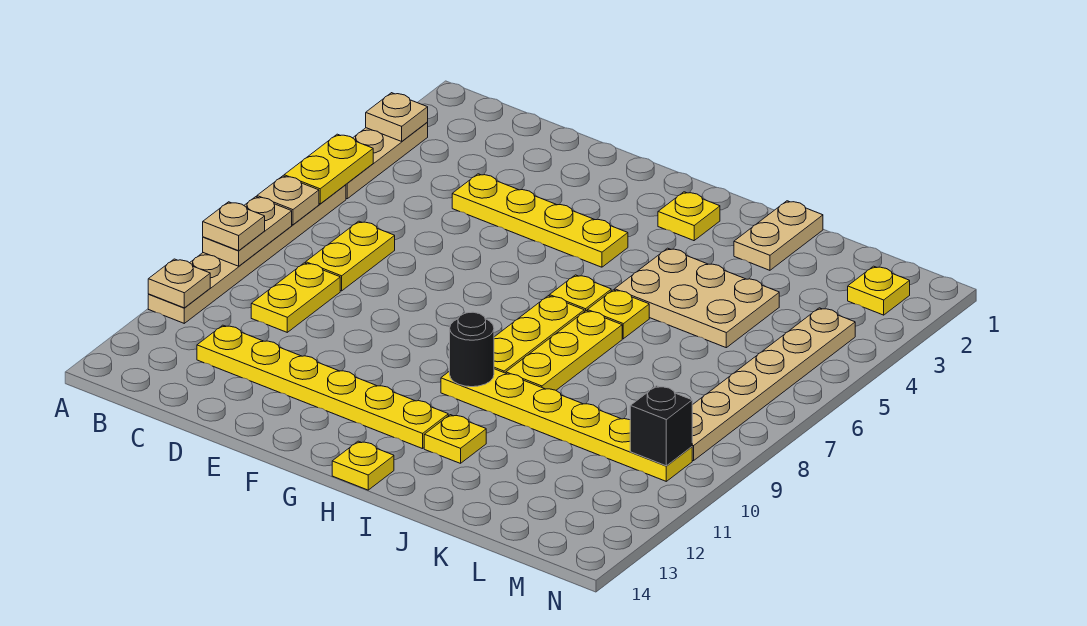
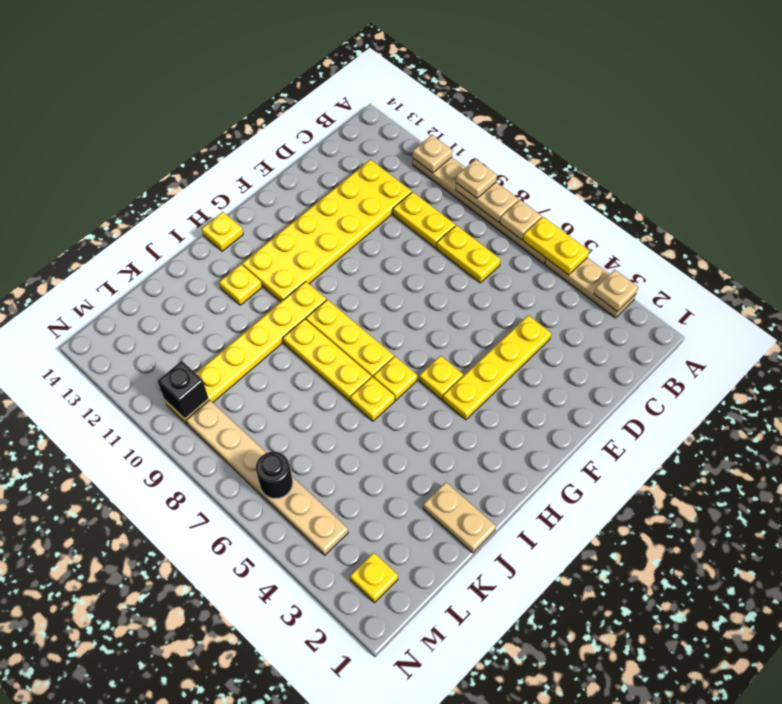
yellow plate C12:H12 level 1 -> yellow plate C11:H12 level 1
yellow plate H2 level 1 -> yellow plate G5 level 1
black round brick H10 level 2 -> black round brick M6 level 2
tan plate I4:K5 level 1 -> none

